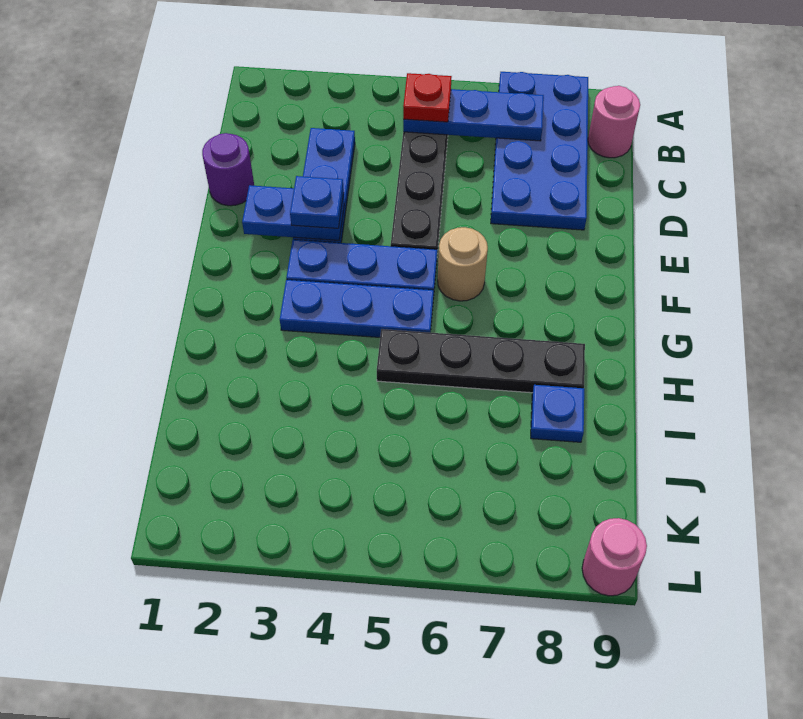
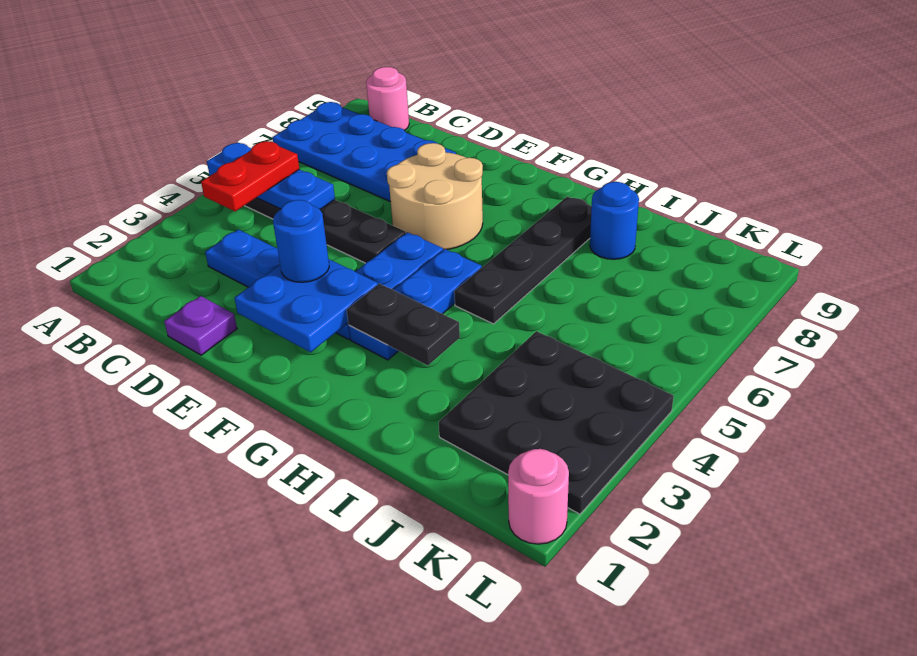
blue plate B5:B7 level 2 -> blue plate A5:C5 level 2
red plate B5 level 3 -> red plate B4:B5 level 3
purple round brick D1 level 1 -> purple plate D1 level 1
blue plate E2:E3 level 2 -> blue plate E2:F3 level 2
blue plate E3 level 3 -> blue round brick E3 level 3
tan round brick F6 level 1 -> tan round brick E6:F7 level 1
none -> black plate G3:H3 level 2
blue plate I8 level 1 -> blue round brick I8 level 1
none -> black plate J2:L4 level 1
pink round brick L9 level 1 -> pink round brick L1 level 1

